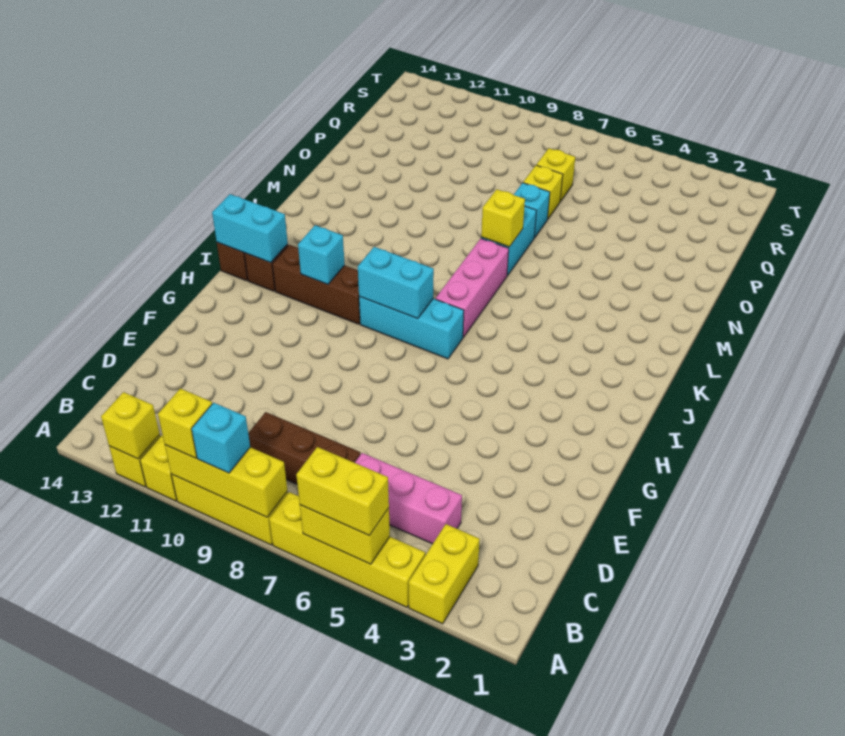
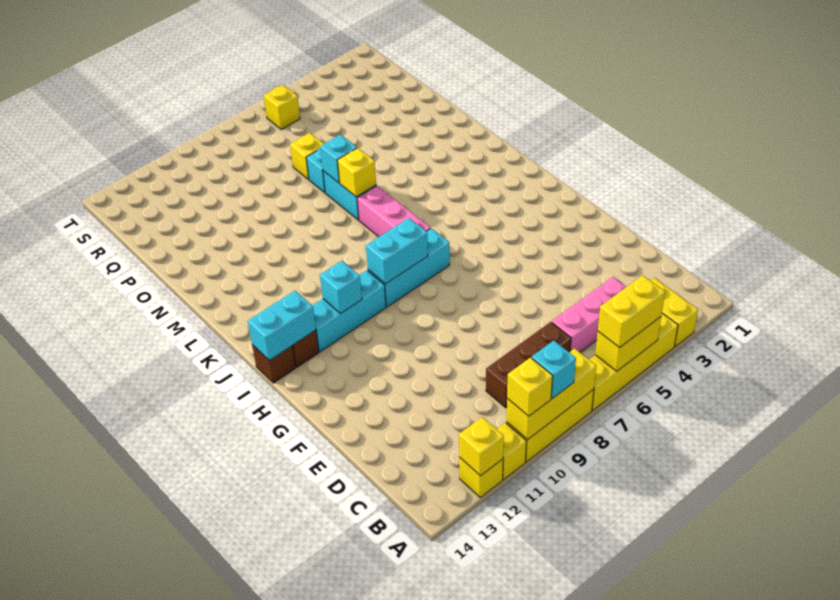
brown brick I10:I12 level 1 -> cyan brick I10:I12 level 1
none -> cyan brick N7 level 2
yellow brick Q7 level 1 -> yellow brick S6 level 1

